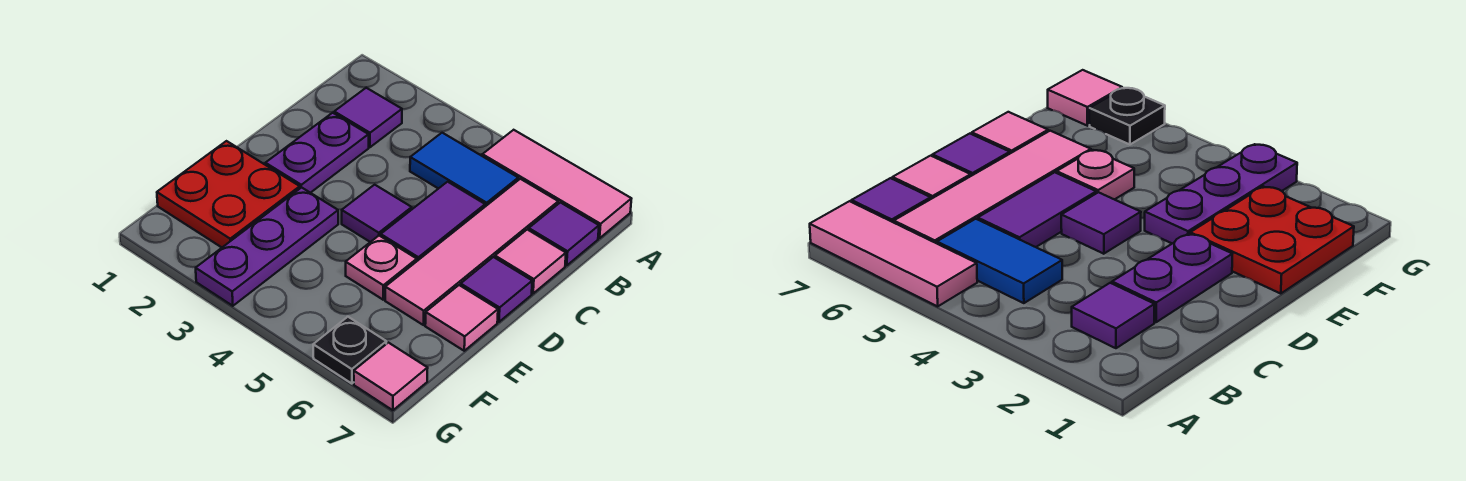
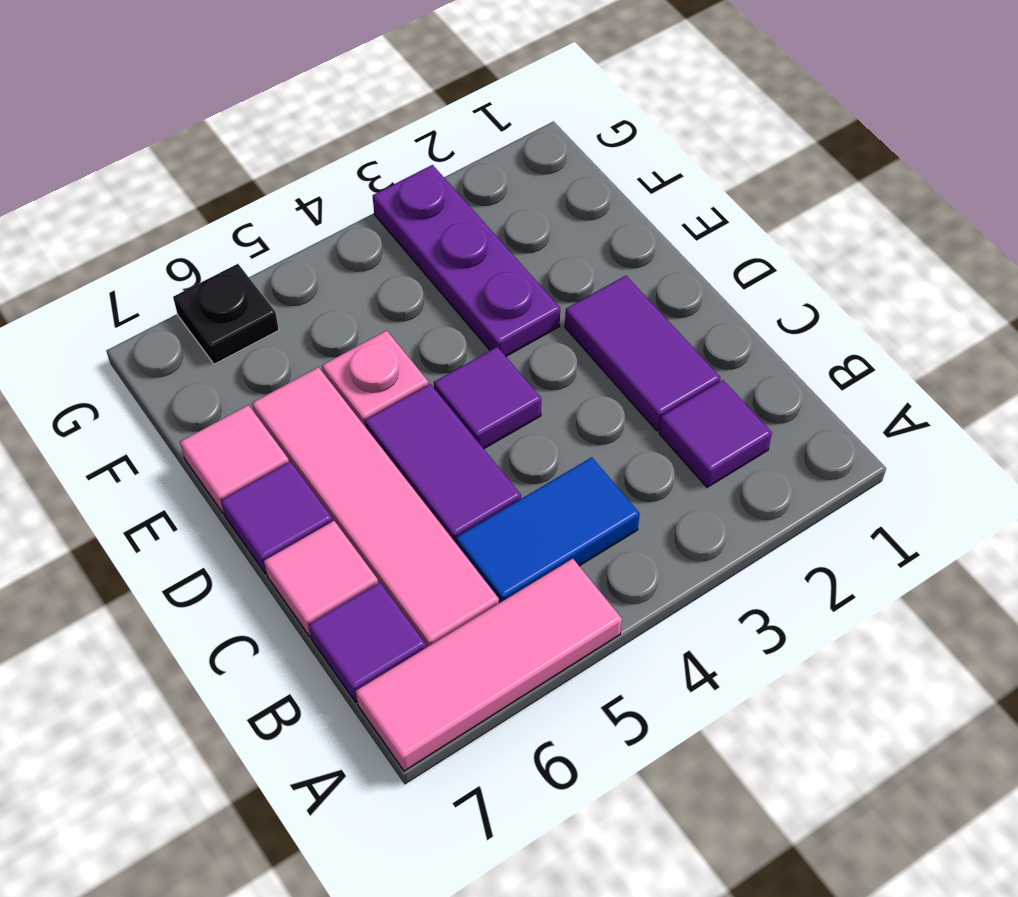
purple plate C2:D2 level 1 -> purple tile C2:D2 level 1
red plate E1:F2 level 1 -> none
pink tile G7 level 1 -> none

